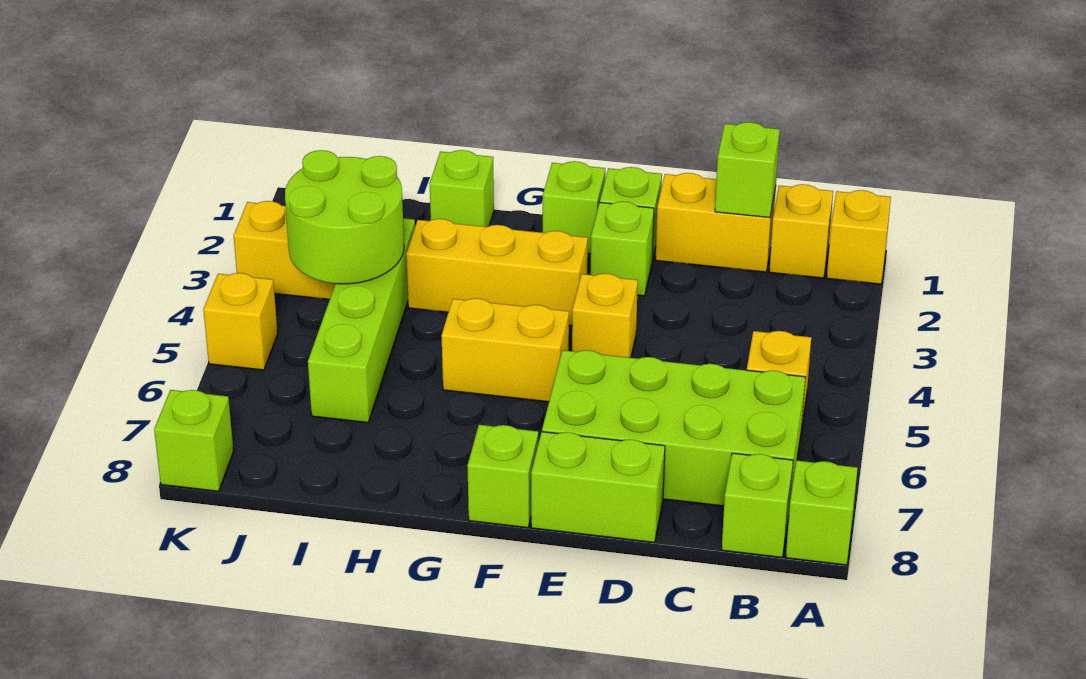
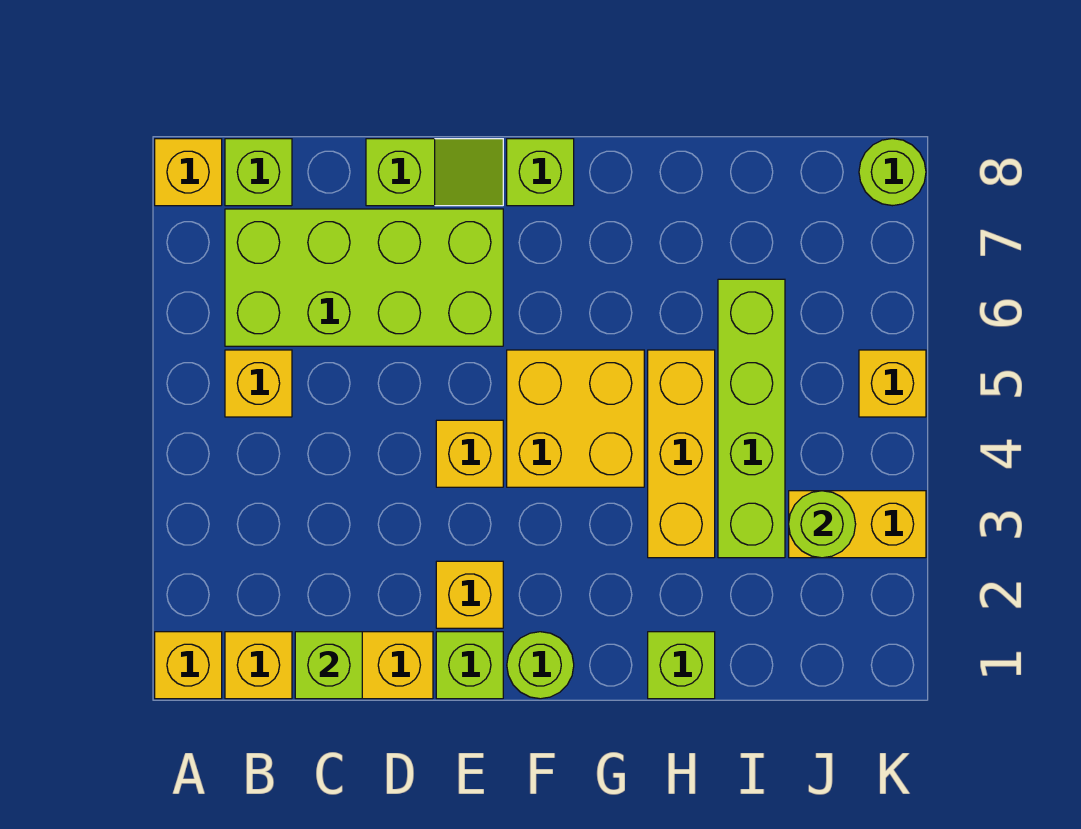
lime brick A8 level 1 -> yellow brick A8 level 1
lime brick D8:E8 level 1 -> lime slope D8:E8 level 1 top D
lime brick E2 level 1 -> yellow brick E2 level 1
lime brick F1 level 1 -> lime round brick F1 level 1
yellow brick F3:H3 level 1 -> yellow brick H3:H5 level 1
yellow brick F5:G5 level 1 -> yellow brick F4:G5 level 1
lime round brick I3:J4 level 2 -> lime round brick J3 level 2
lime brick K8 level 1 -> lime round brick K8 level 1

